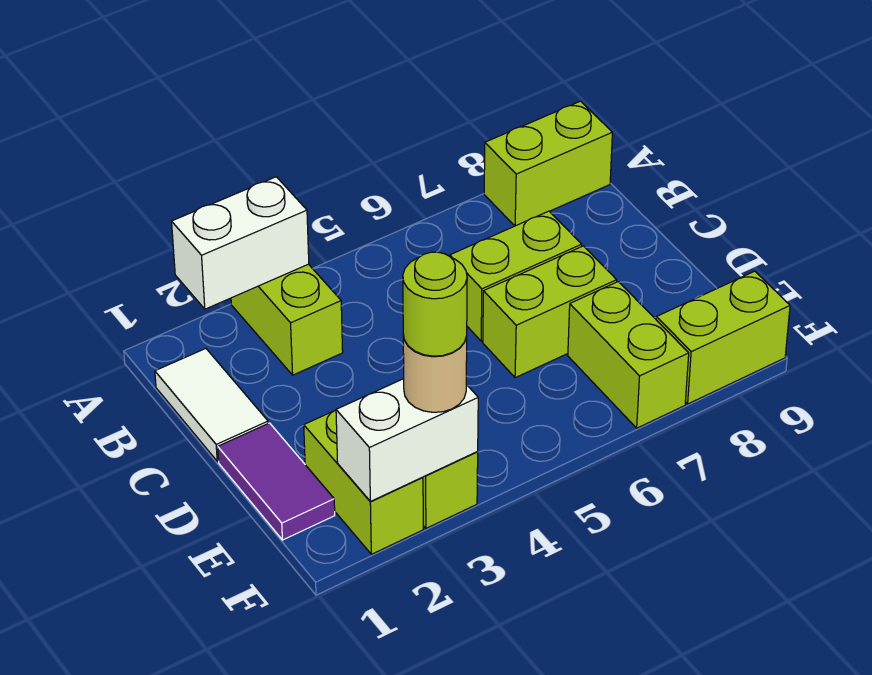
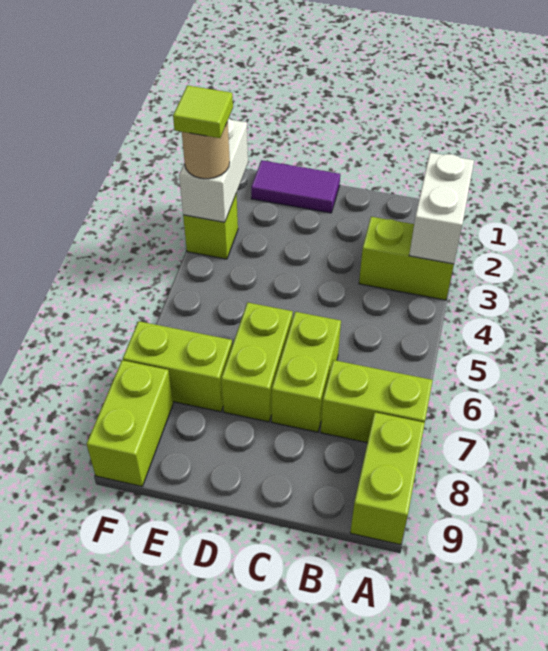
white tile B1:C1 level 1 -> none
lime brick E2:F2 level 1 -> lime brick A7:B7 level 1
lime round brick F3 level 4 -> lime tile F3 level 4

